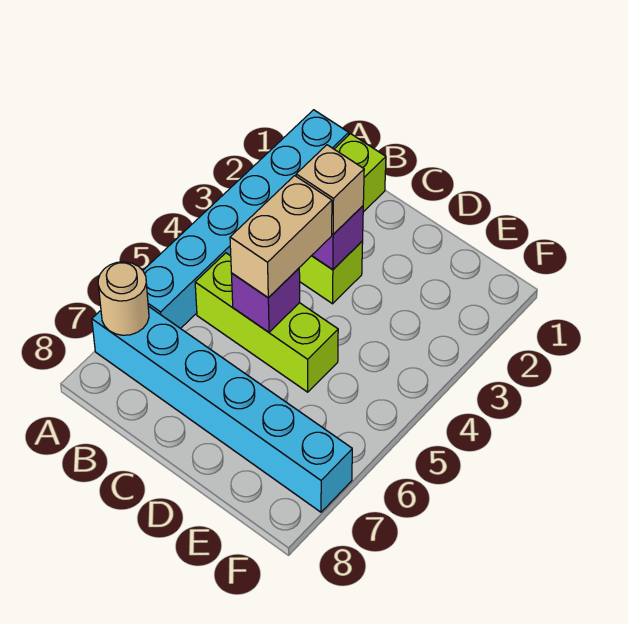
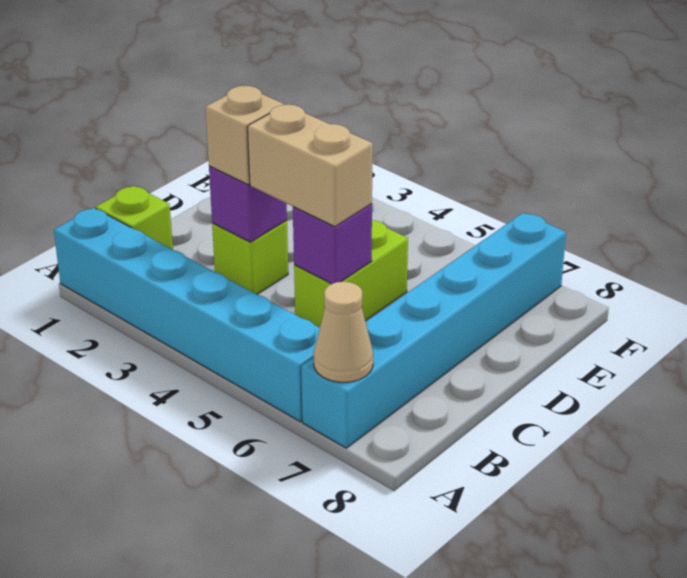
tan round brick A7 level 2 -> tan cone A7 level 2
lime brick B5:D5 level 1 -> lime brick C5:D5 level 1

